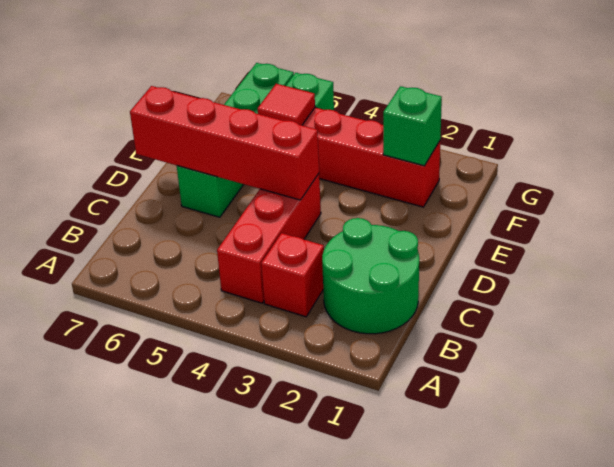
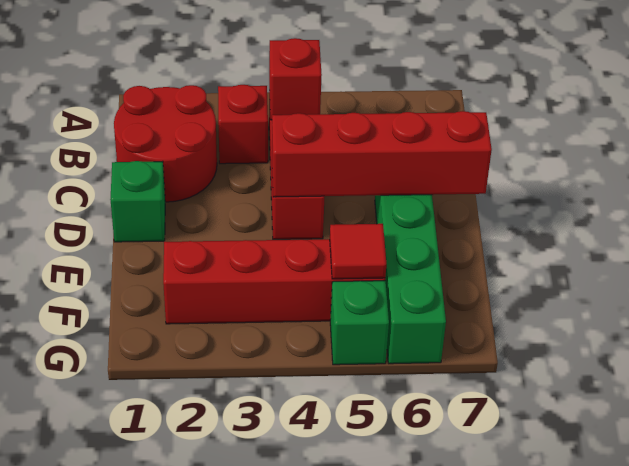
green round brick B1:C2 level 1 -> red round brick B1:C2 level 1
none -> red brick B4 level 2
green brick F2 level 2 -> green brick D1 level 1

